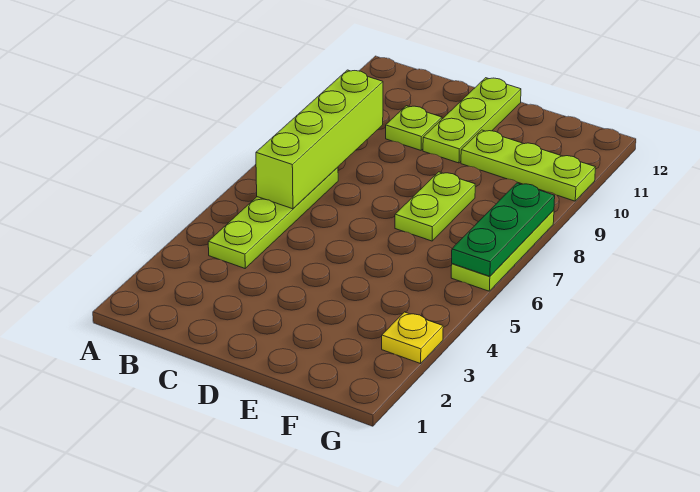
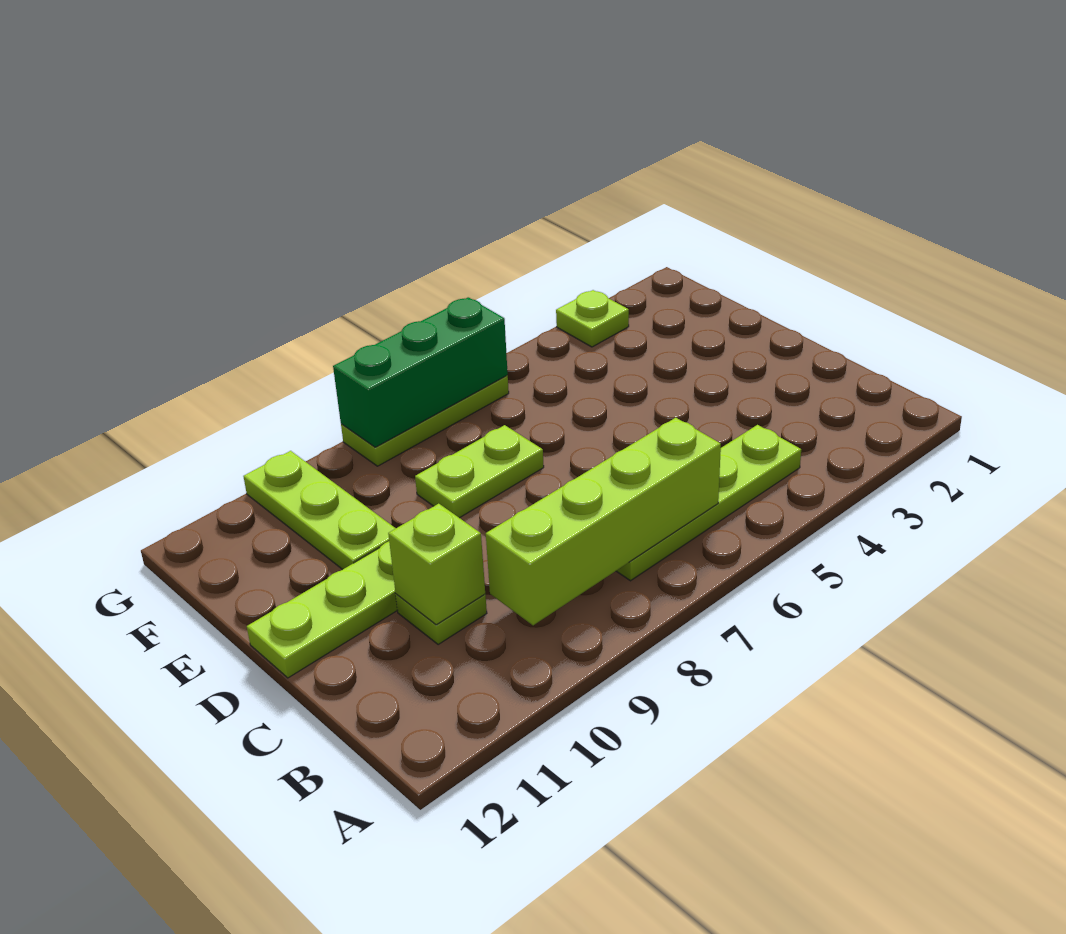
none -> lime brick C10 level 2
yellow plate G3 level 1 -> lime plate G3 level 1
green plate G6:G8 level 2 -> green brick G6:G8 level 2

